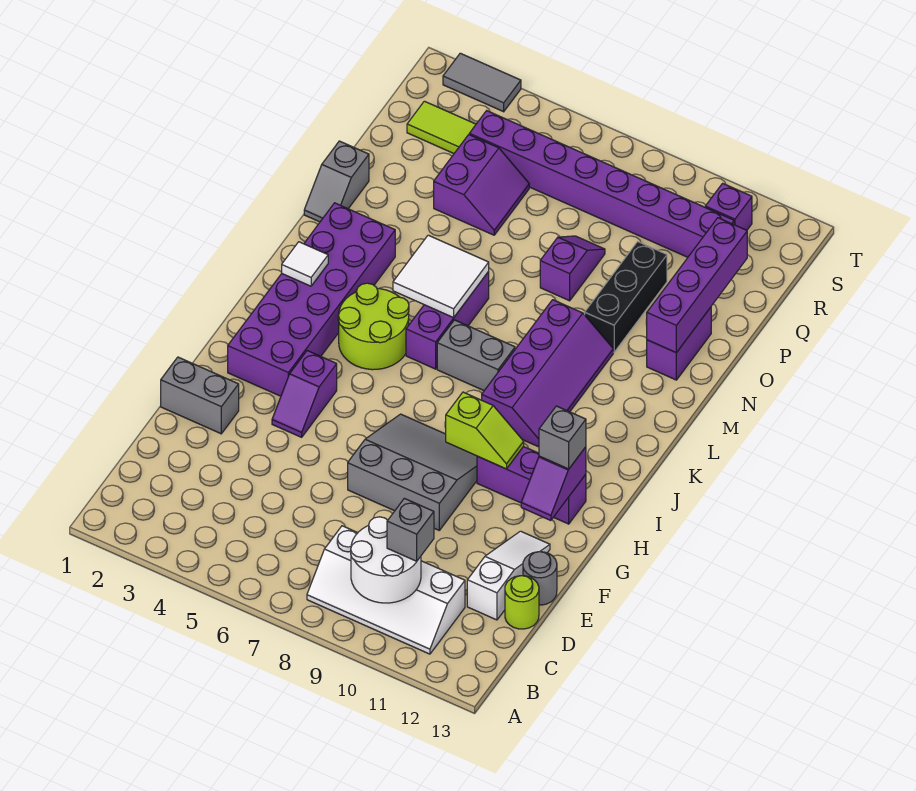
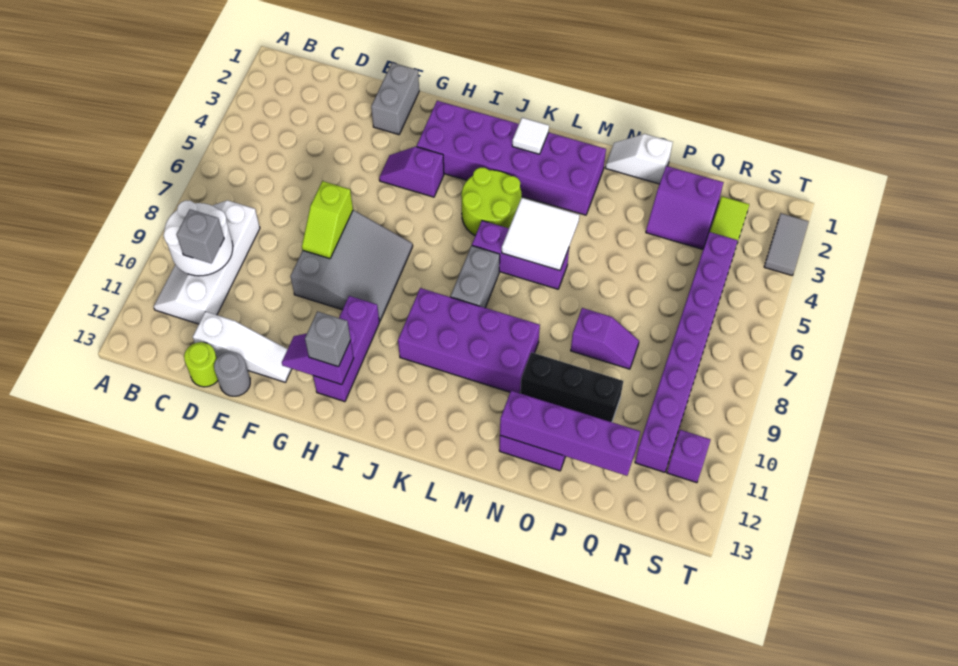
lime slope H9:H10 level 2 top 9 -> lime slope F7:F8 level 2 top 7
purple slope J9:M10 level 1 top 9 -> purple brick J9:M10 level 1
grey slope N1:O1 level 1 top O -> white slope N1:O1 level 1 top O
purple slope P4:Q5 level 1 top 4 -> purple slope P2:Q3 level 1 top 2

